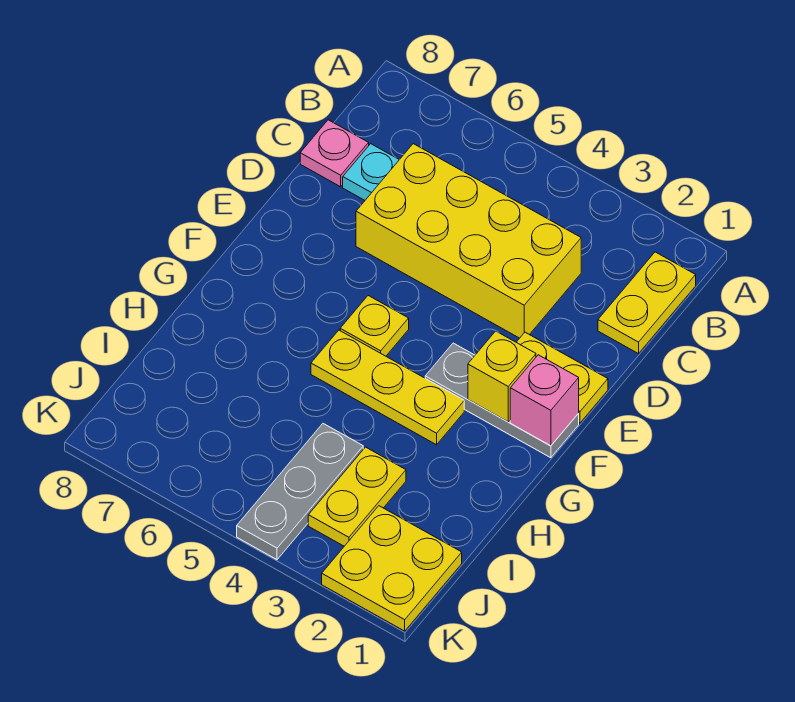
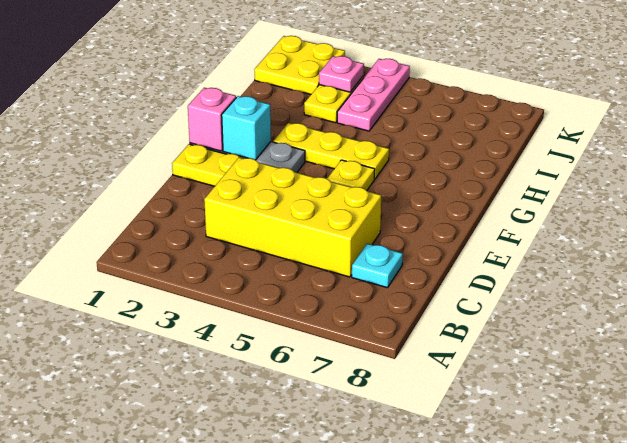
yellow plate B1:C1 level 1 -> none
pink plate C8 level 1 -> pink plate J3 level 2
yellow brick F2 level 2 -> cyan brick F2 level 2
grey plate I4:K4 level 1 -> pink plate I4:K4 level 1

